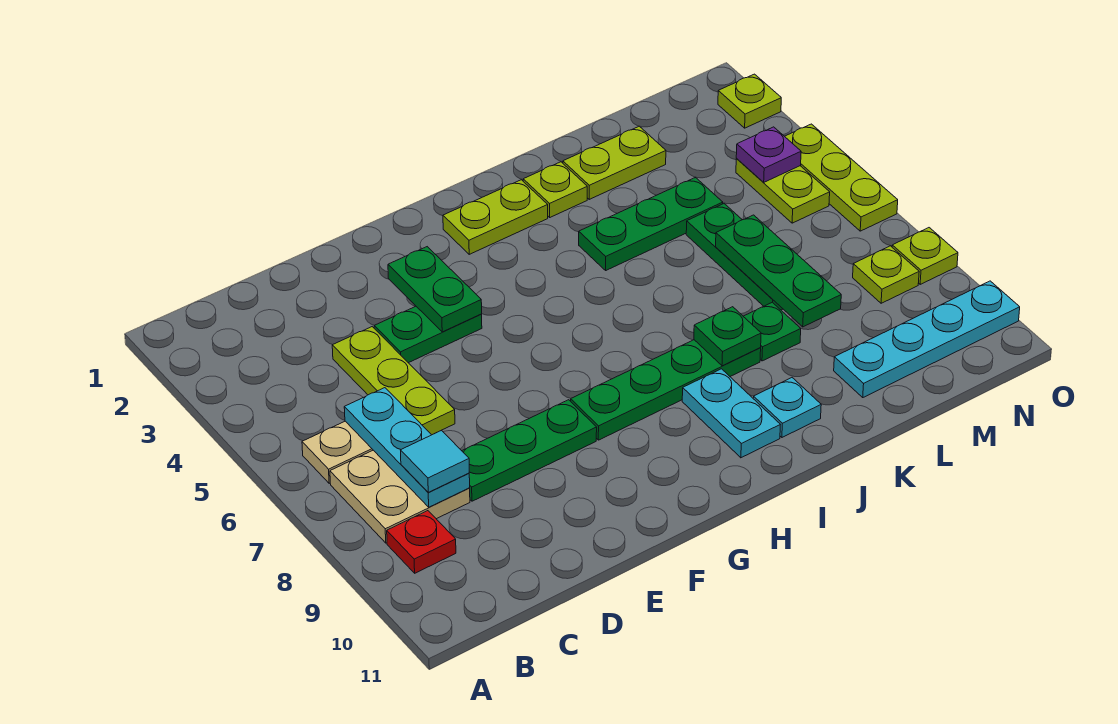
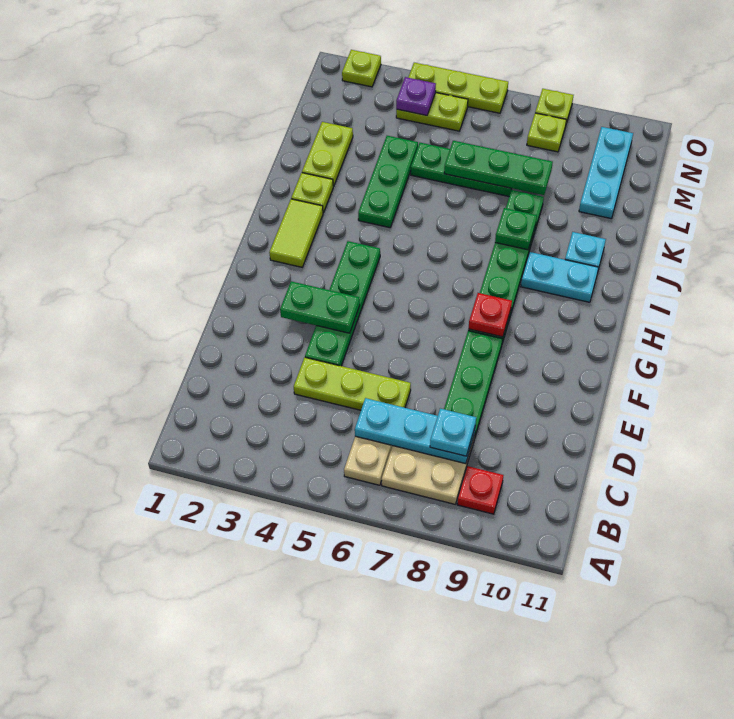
cyan tile C8 level 3 -> cyan plate C8 level 3
green plate E4:F4 level 1 -> green plate E4:H4 level 1
none -> red plate G8 level 2
lime plate H2:I2 level 1 -> lime tile H2:I2 level 1
cyan plate L10:O10 level 1 -> cyan plate L10:N10 level 1

